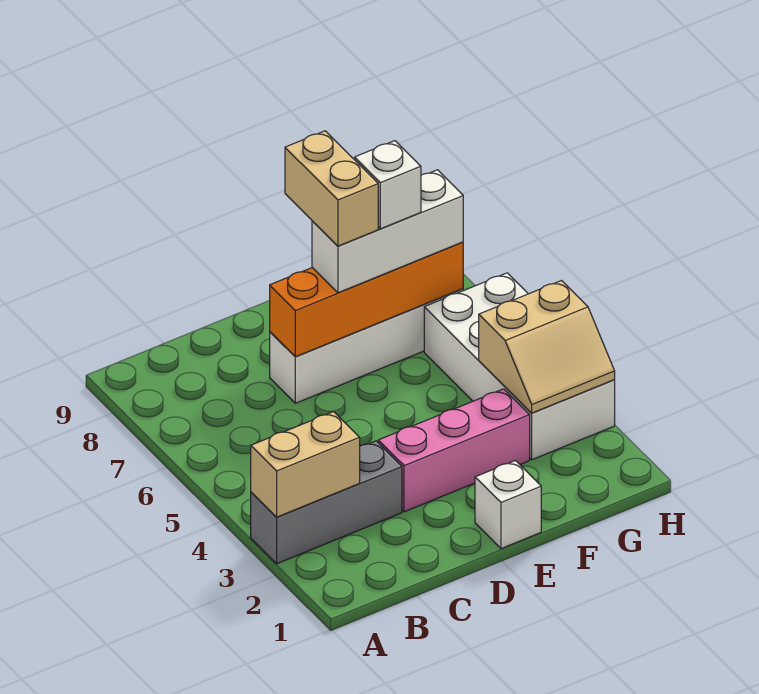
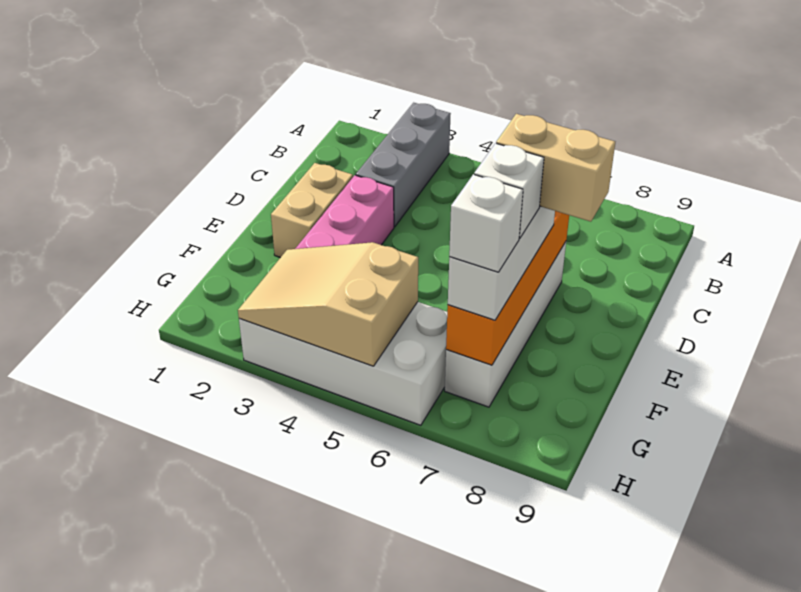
tan brick A3:B3 level 2 -> tan brick D2:E2 level 1
white brick E1 level 1 -> white brick G7 level 4
tan slope G3:H4 level 2 top 4 -> tan slope G3:H5 level 2 top 5

